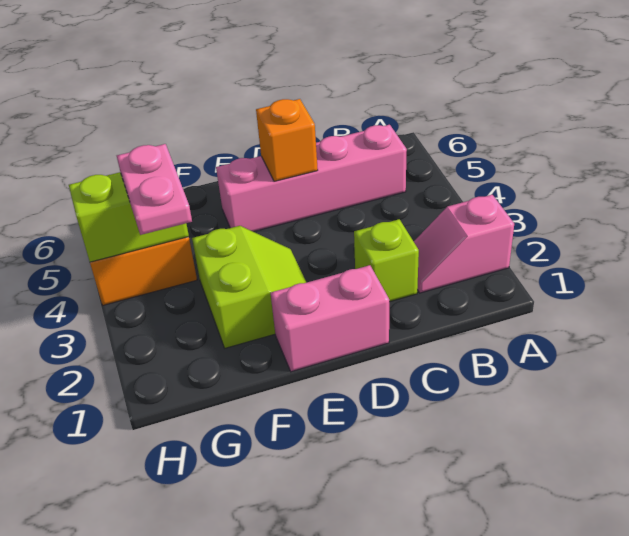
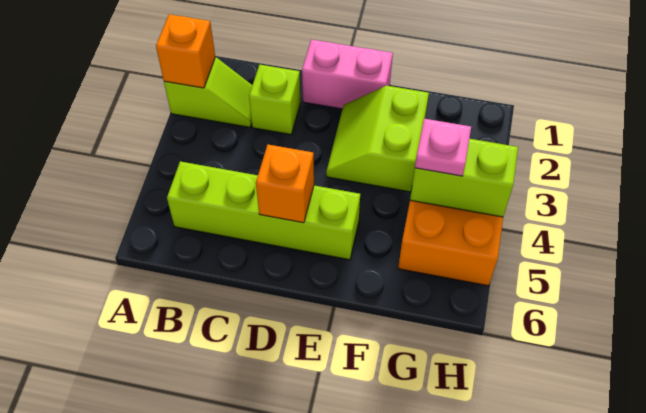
pink slope A2:B2 level 1 top A -> lime slope A2:B2 level 1 top A
none -> orange brick A2 level 2
pink brick B5:E5 level 1 -> lime brick B5:E5 level 1
pink plate G3:G4 level 3 -> pink plate G4 level 3

